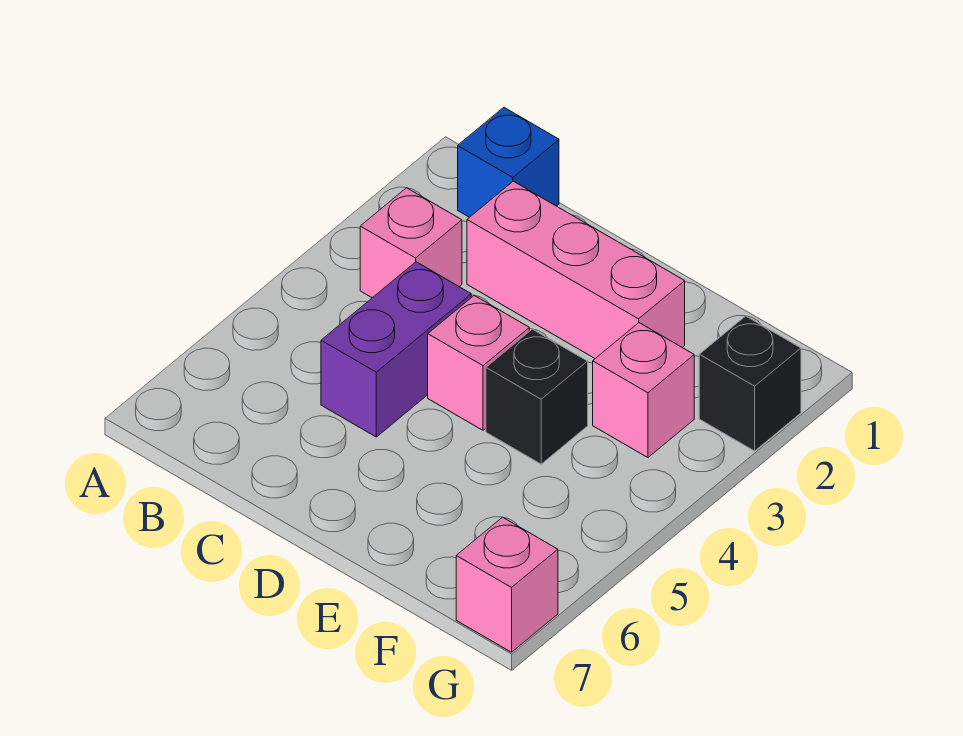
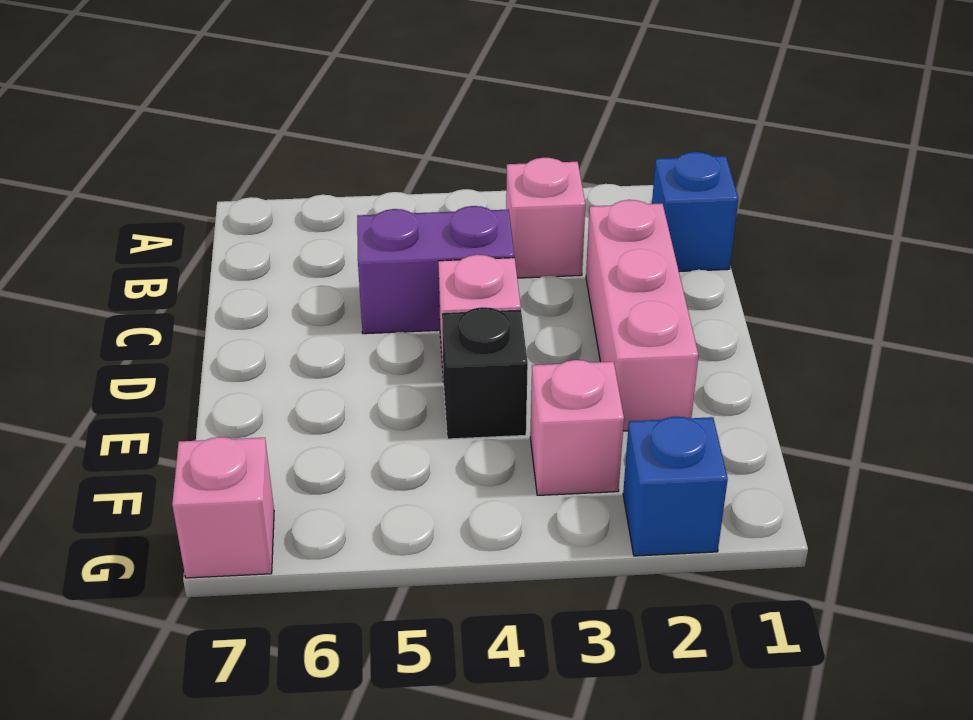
black brick G2 level 1 -> blue brick G2 level 1

